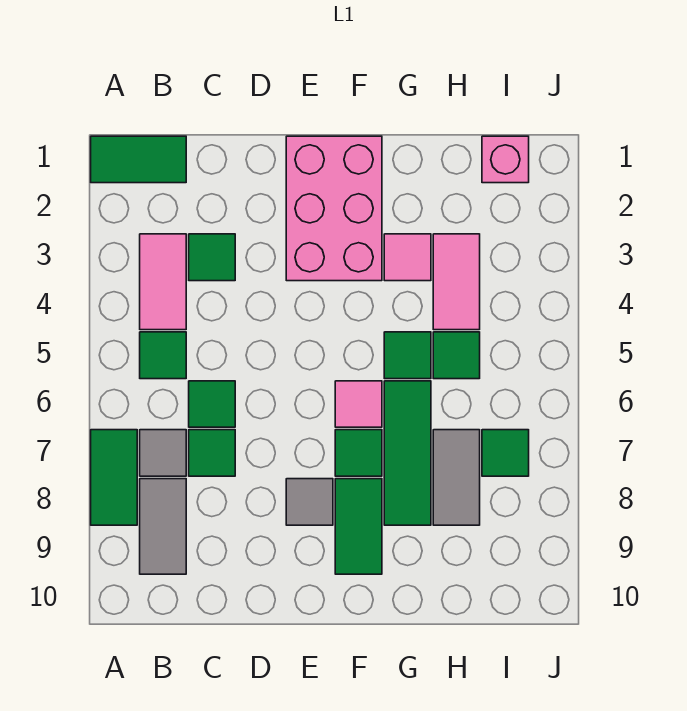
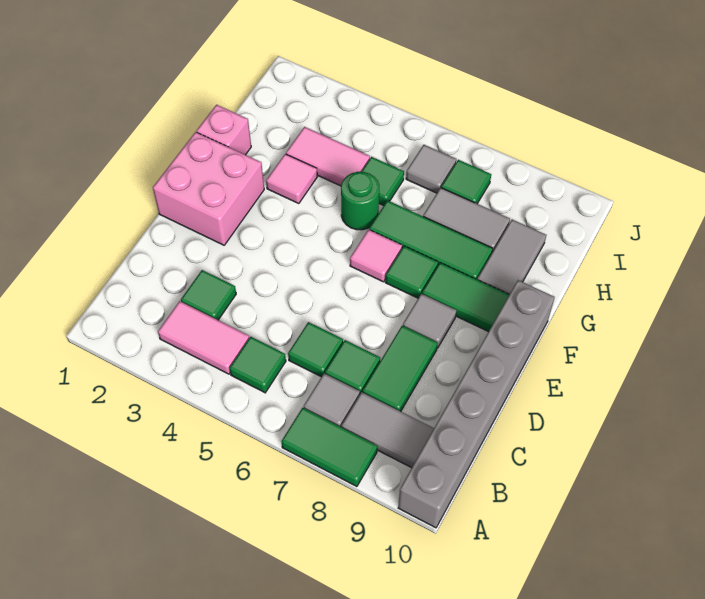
green tile A1:B1 level 1 -> green tile C8:D8 level 1
none -> grey brick A10:F10 level 1
pink brick E1:F3 level 1 -> pink brick E1:F2 level 1
green tile G5 level 1 -> green round brick G5 level 1
none -> grey tile G9:H9 level 1
pink brick I1 level 1 -> pink brick G1 level 1
none -> grey tile I6 level 1

